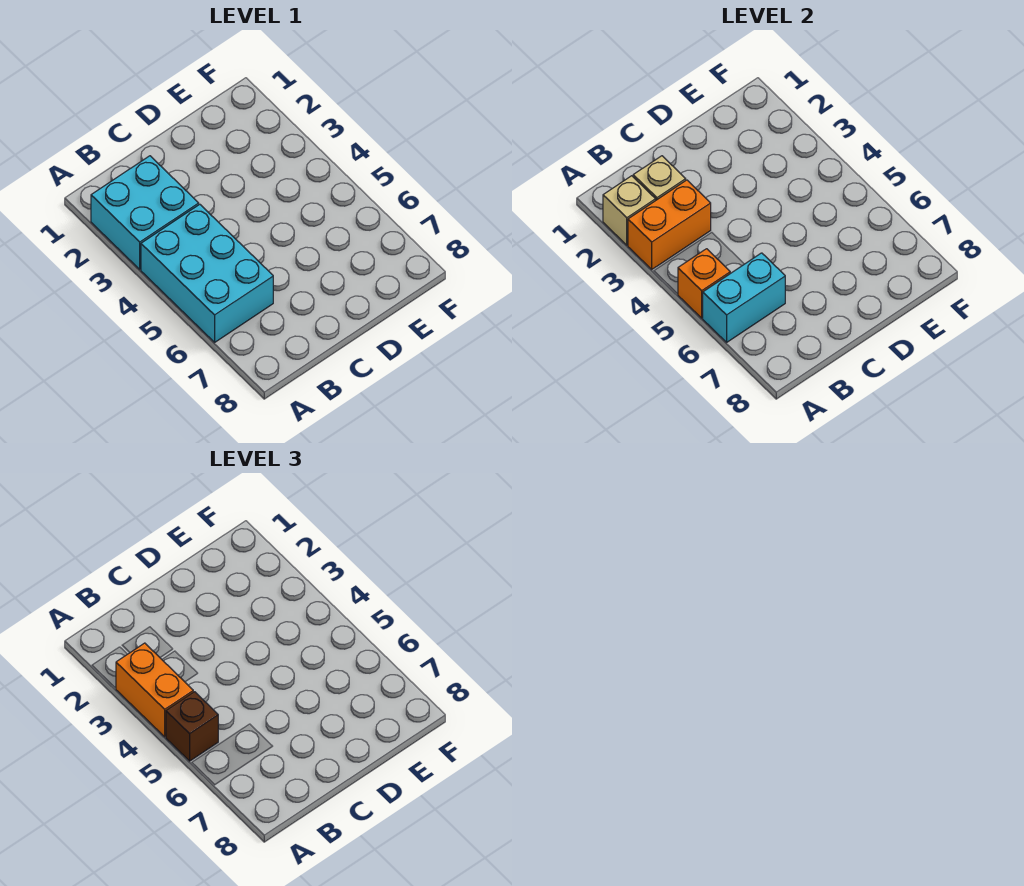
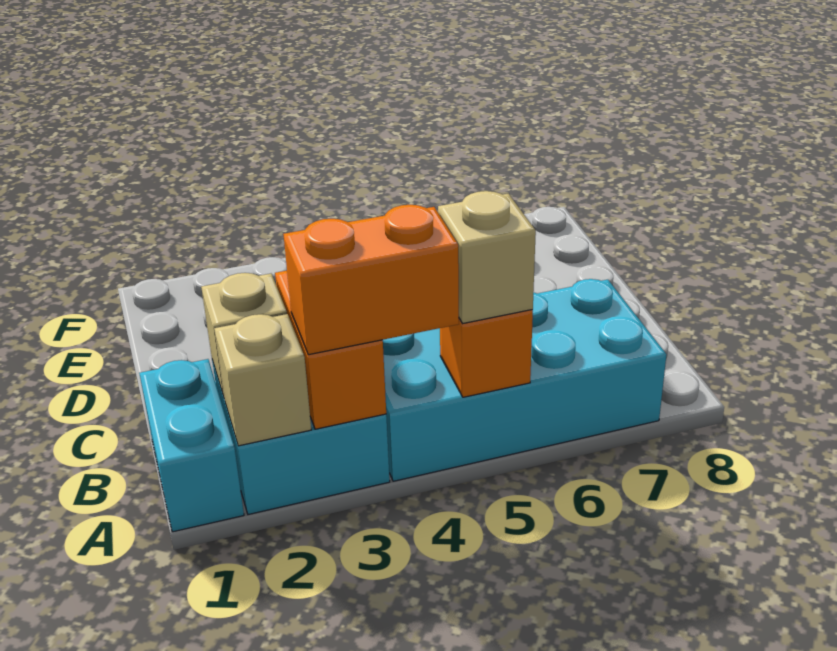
cyan brick A4:B6 level 1 -> cyan brick A4:B7 level 1
brown brick A5 level 3 -> tan brick A5 level 3
cyan brick A6:B6 level 2 -> cyan brick A1:B1 level 1

